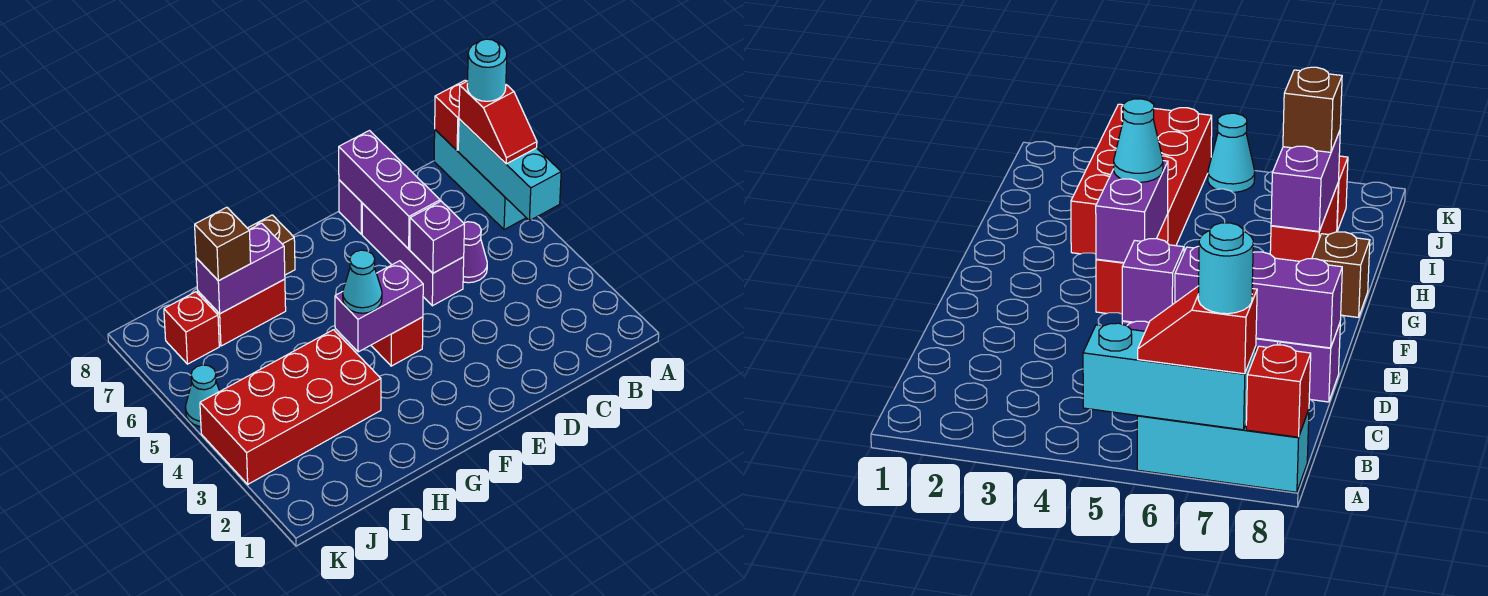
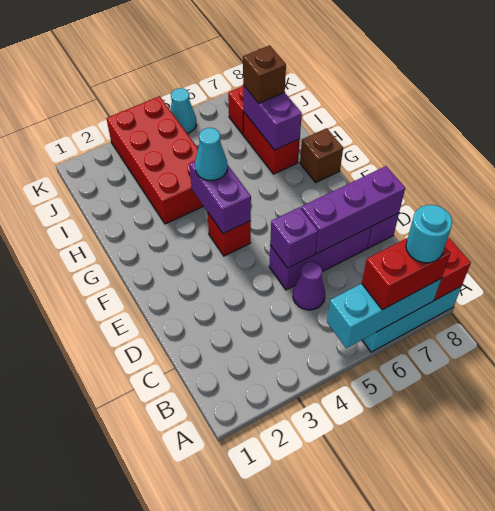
red slope A6:A7 level 3 top 7 -> red brick A6:A7 level 3

